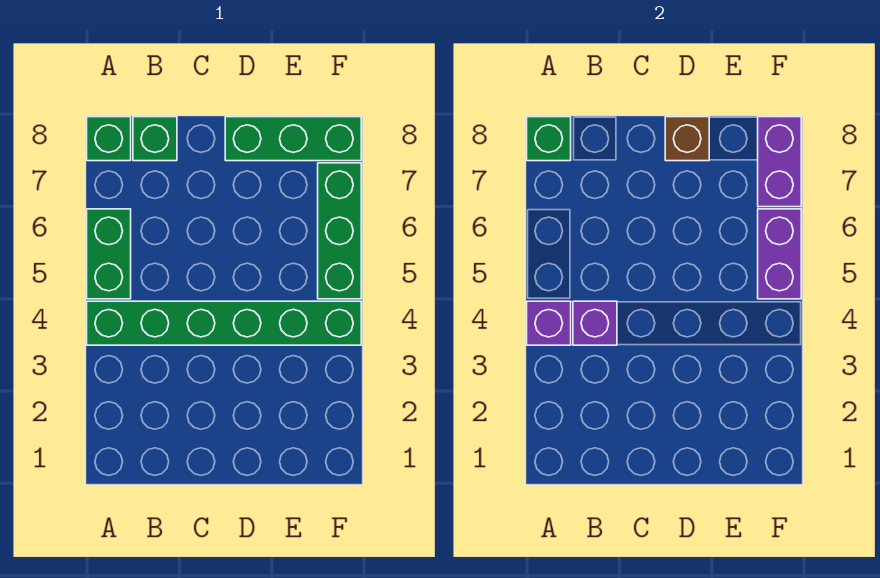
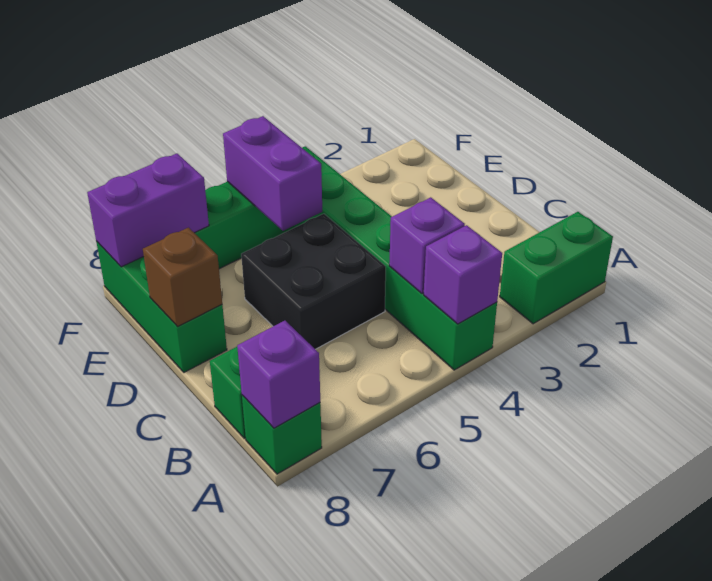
green brick A5:A6 level 1 -> green brick A1:A2 level 1
green brick A8 level 2 -> purple brick A8 level 2
none -> black brick C5:D6 level 1
purple brick F5:F6 level 2 -> purple brick E5:F5 level 2

